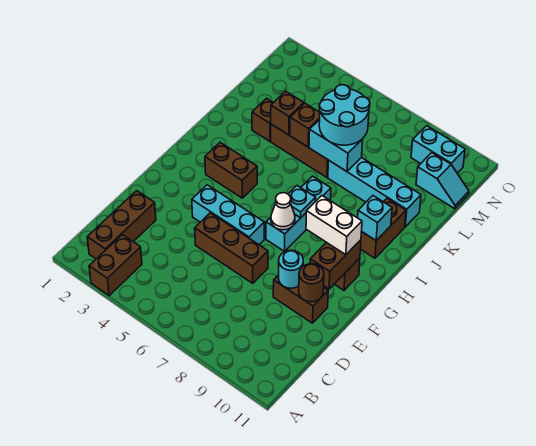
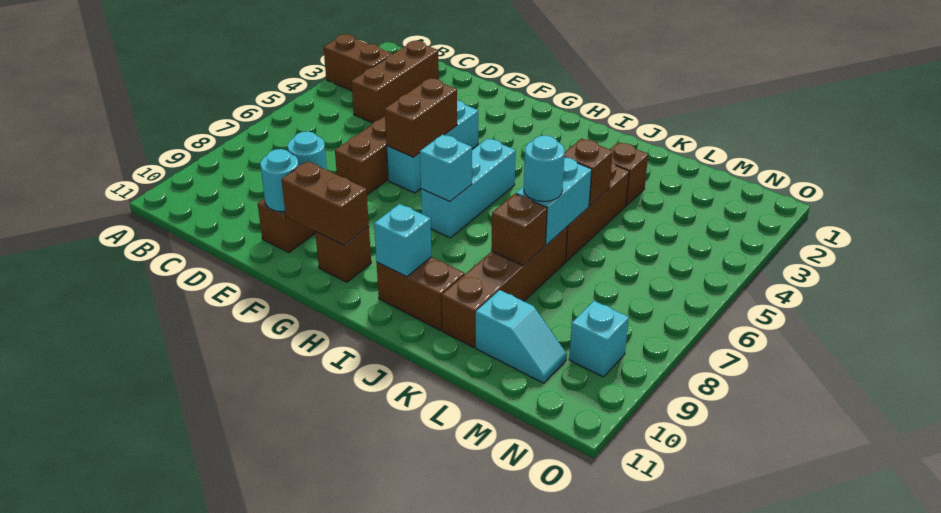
brown brick B2:D2 level 1 -> brown brick C2:C4 level 1
brown round brick E10 level 2 -> cyan round brick E10 level 2
cyan brick G7:I7 level 1 -> cyan brick H5:H7 level 1
white cone G7 level 2 -> none
white brick G9:G10 level 3 -> none
brown brick H3:H4 level 1 -> brown brick F5:F6 level 2
cyan plate H7 level 2 -> cyan brick H7 level 2
brown brick K4 level 2 -> brown brick K8 level 2
cyan round brick K6:L7 level 3 -> cyan round brick K7 level 3
cyan brick K7:K10 level 1 -> brown brick K7:K10 level 1
cyan slope M10:M11 level 1 top 10 -> cyan slope L10:M10 level 1 top L
cyan brick N9:N10 level 1 -> cyan brick N9 level 1

